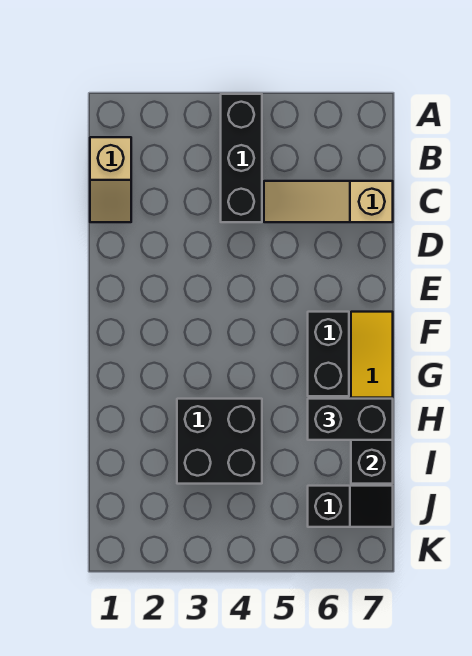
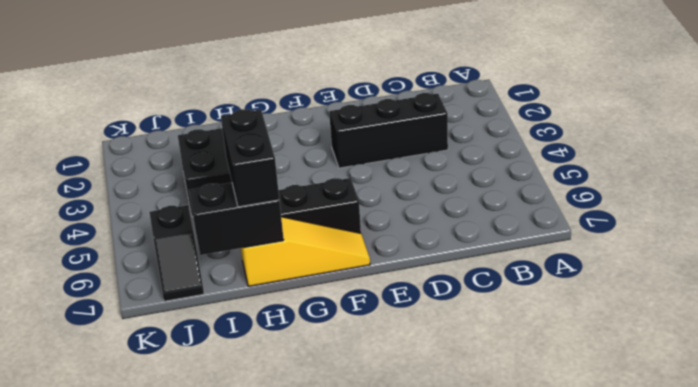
black brick A4:C4 level 1 -> black brick C3:E3 level 1
tan slope B1:C1 level 1 top B -> none
tan slope C5:C7 level 1 top 7 -> none

